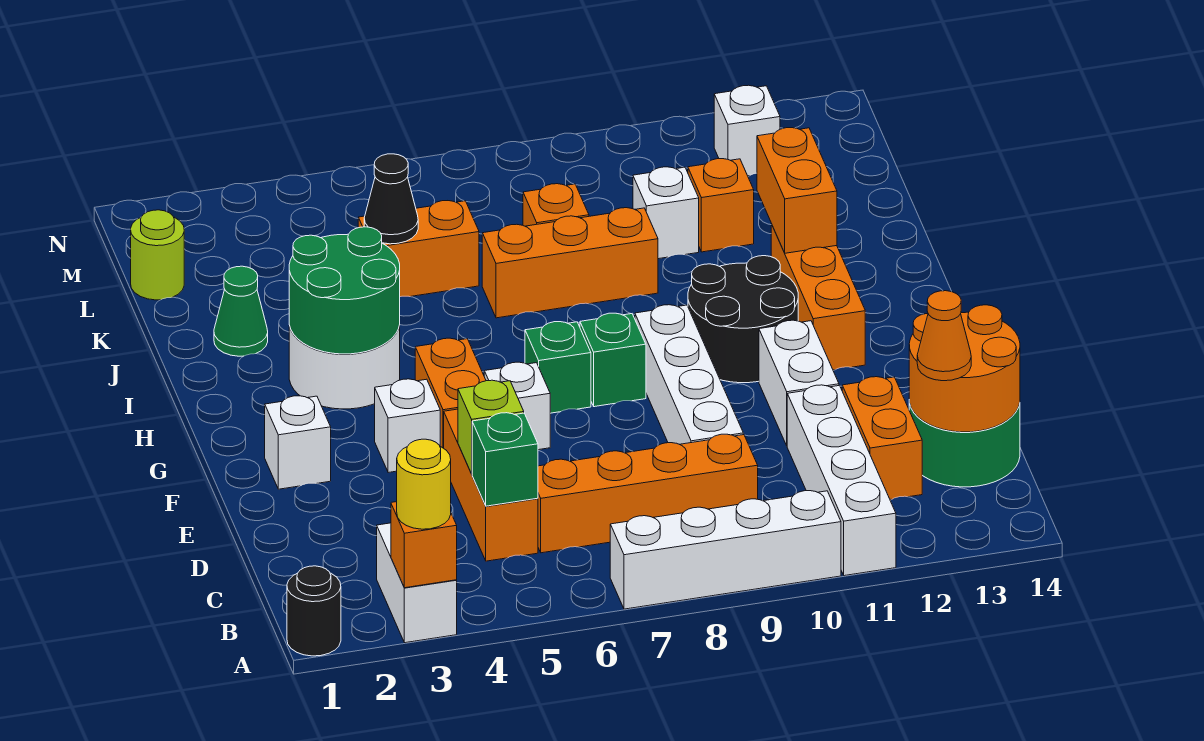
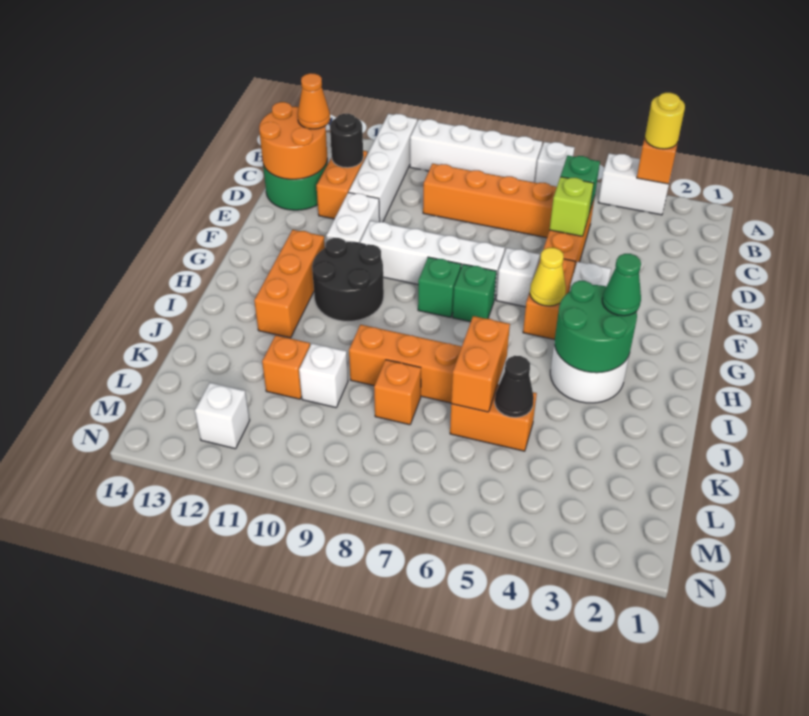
black round brick A1 level 1 -> black round brick C12 level 2
white brick A3:B3 level 1 -> white brick A3:A4 level 1
white brick D9:G9 level 1 -> white brick F7:F10 level 1
white brick F2 level 1 -> white brick A6 level 1
none -> yellow cone G5 level 2
orange brick I12:J12 level 2 -> orange brick J6:K6 level 2
green cone J2 level 1 -> green cone H3 level 3
lime round brick L1 level 1 -> none

